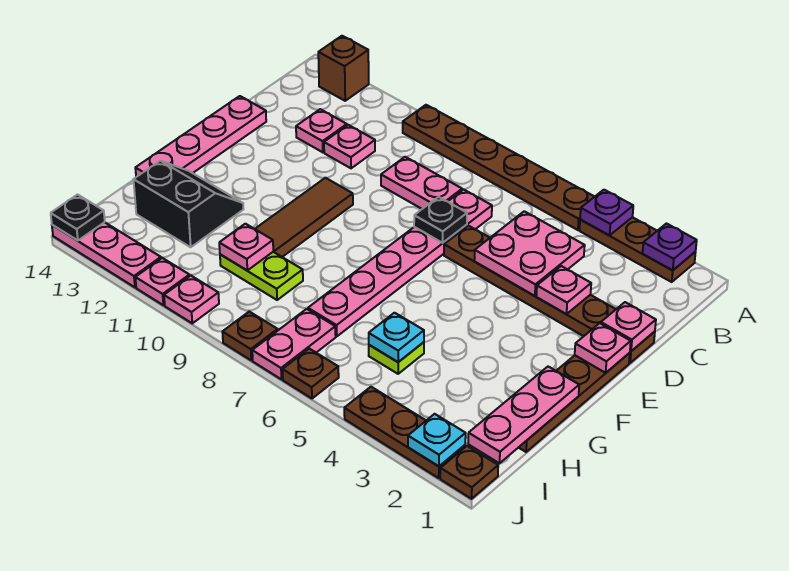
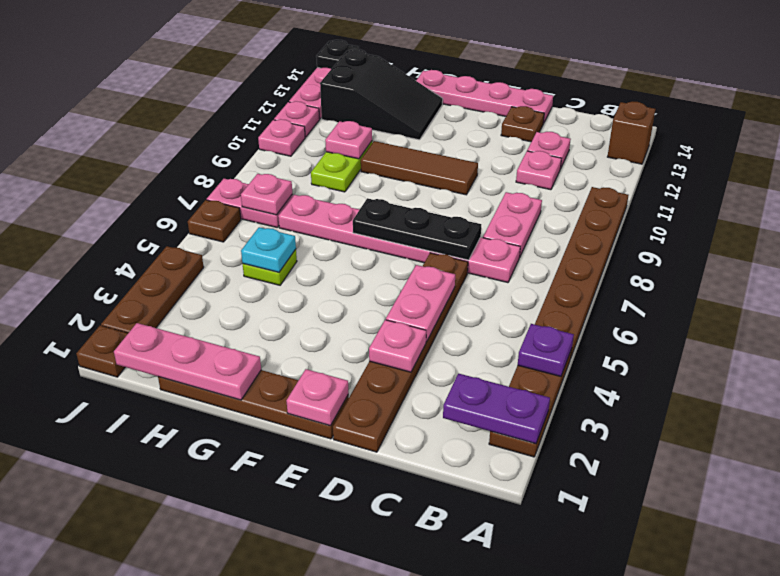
purple plate A2 level 2 -> purple plate A2:B2 level 2
pink plate C4:D5 level 2 -> pink plate D4:D5 level 2
pink plate D1 level 2 -> pink plate I7 level 2
black plate D7 level 2 -> black plate D7:F7 level 2
black slope G12:H13 level 1 top H -> black slope G12:I13 level 1 top I
cyan plate J2 level 2 -> none
brown plate J8 level 1 -> brown plate D13 level 1

